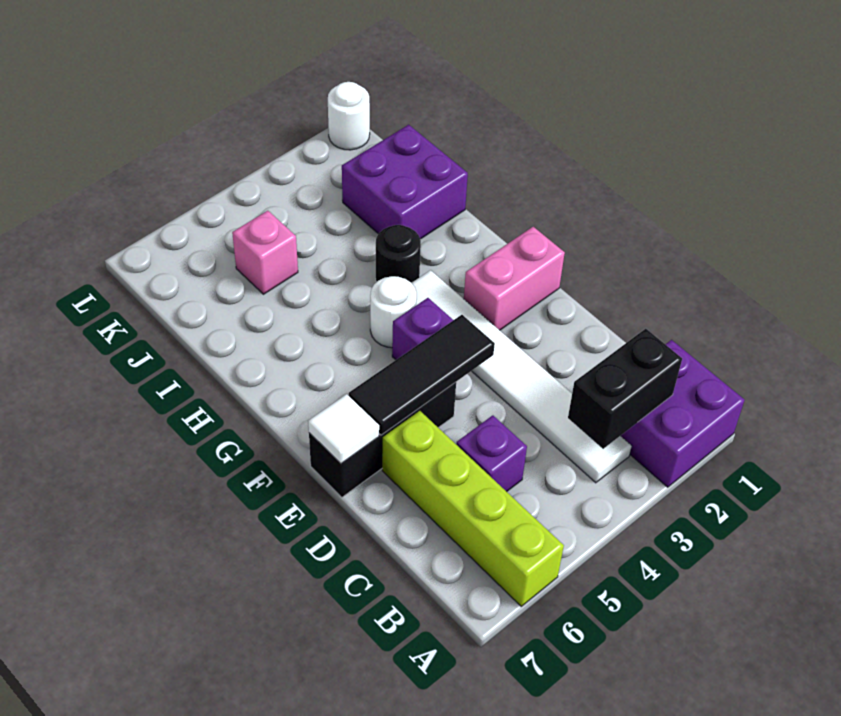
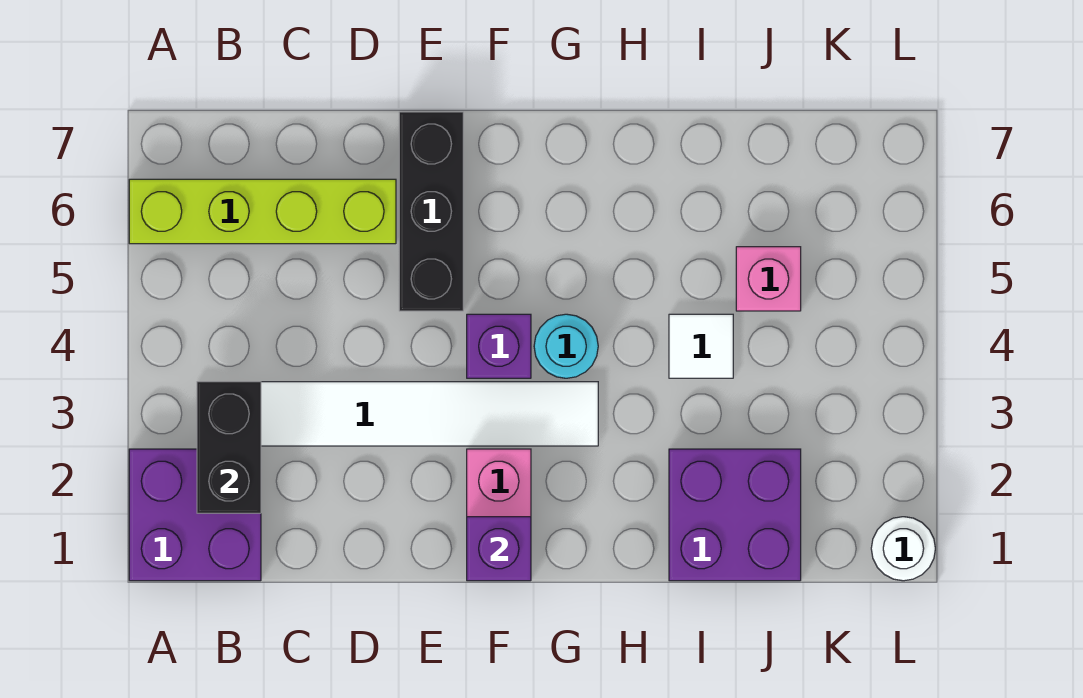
purple brick C5 level 1 -> purple brick F1 level 2
black tile E4:E6 level 2 -> none
white tile E7 level 2 -> white tile I4 level 1
white round brick G4 level 1 -> cyan round brick G4 level 1
black round brick H3 level 1 -> none

